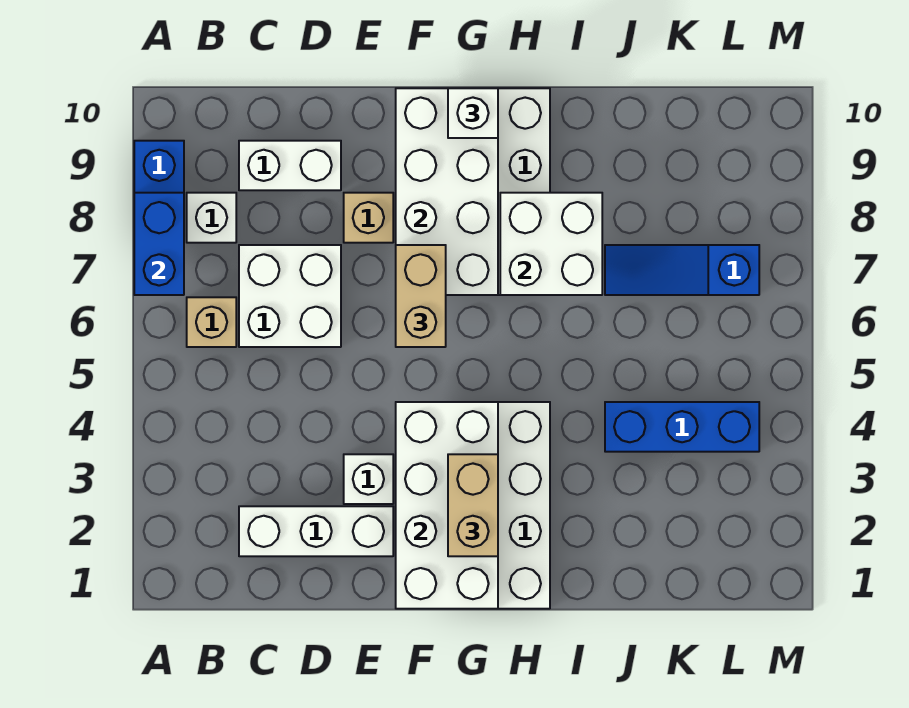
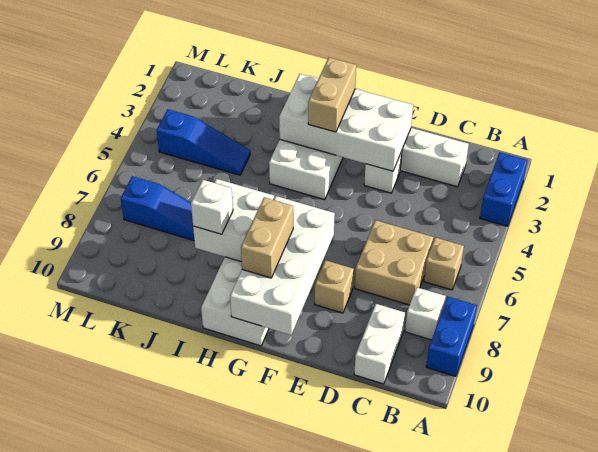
blue brick A7:A8 level 2 -> blue brick A2:A3 level 1
white brick C6:D7 level 1 -> tan brick C6:D7 level 1
white brick C9:D9 level 1 -> white brick C9:C10 level 1
white brick F1:G4 level 2 -> white brick E2:H3 level 2
tan brick F6:F7 level 3 -> tan brick G8:G9 level 3
white brick G10 level 3 -> white brick I8 level 3
blue brick J4:L4 level 1 -> blue slope J4:L4 level 1 top L

